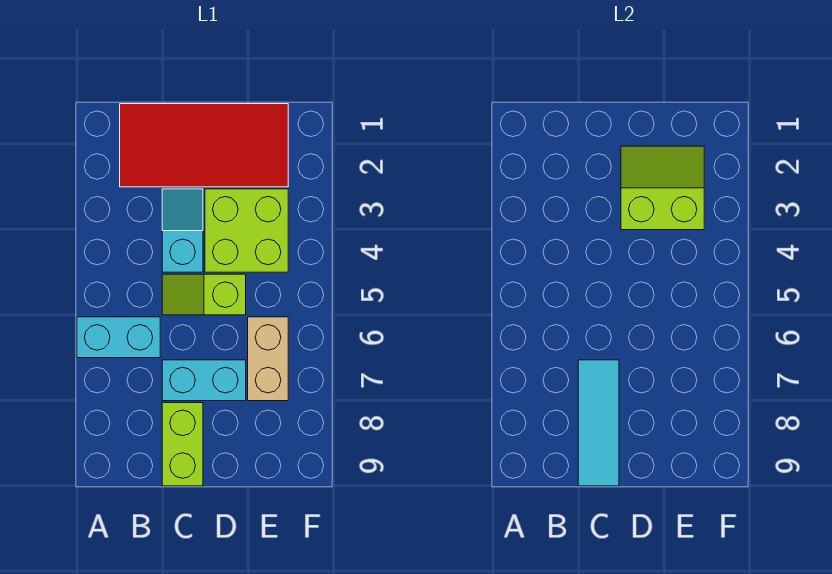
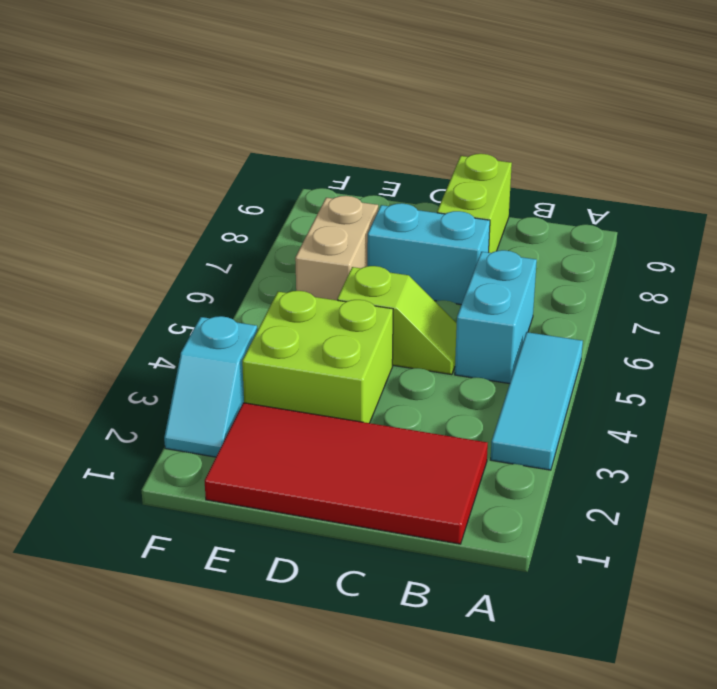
cyan brick A6:B6 level 1 -> cyan brick B5:B6 level 1
cyan slope C3:C4 level 1 top 4 -> cyan slope F2:F3 level 1 top 3
cyan tile C7:C9 level 2 -> cyan tile A3:A5 level 1
lime slope D2:E3 level 2 top 3 -> none

